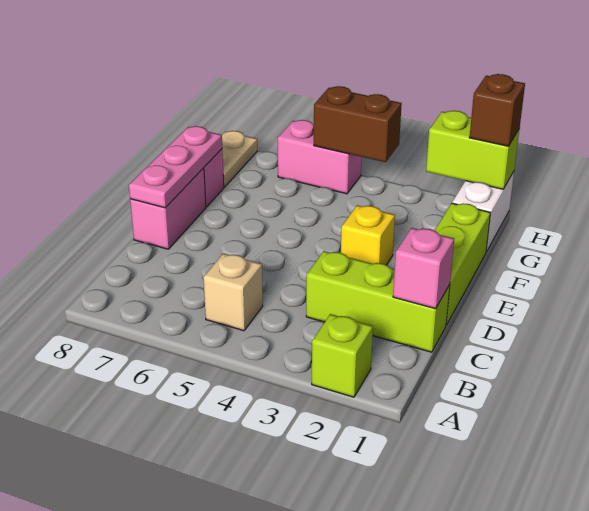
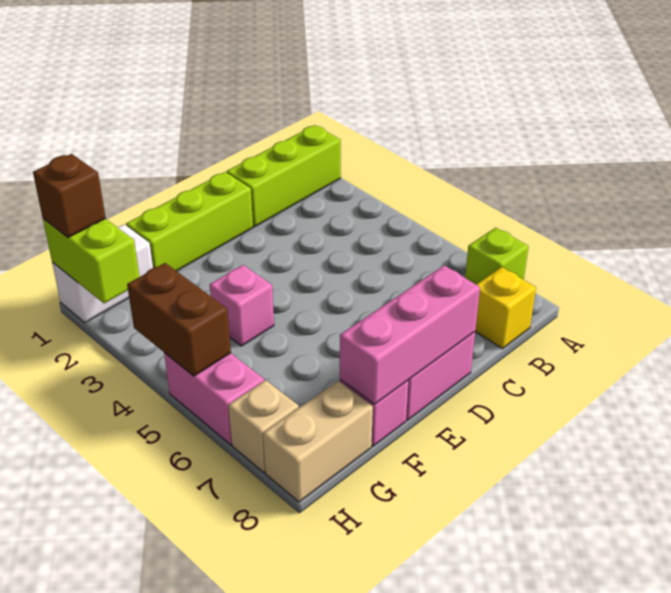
lime brick A2 level 1 -> lime brick A7 level 1
tan brick B5 level 1 -> tan brick H7 level 1
lime brick C1:C3 level 1 -> lime brick A1:C1 level 1
pink brick C1 level 2 -> pink brick F4 level 1
pink plate D8:F8 level 2 -> pink brick D8:F8 level 2
yellow brick E3 level 1 -> yellow brick B8 level 1
tan plate G8:H8 level 1 -> tan brick G8:H8 level 1

